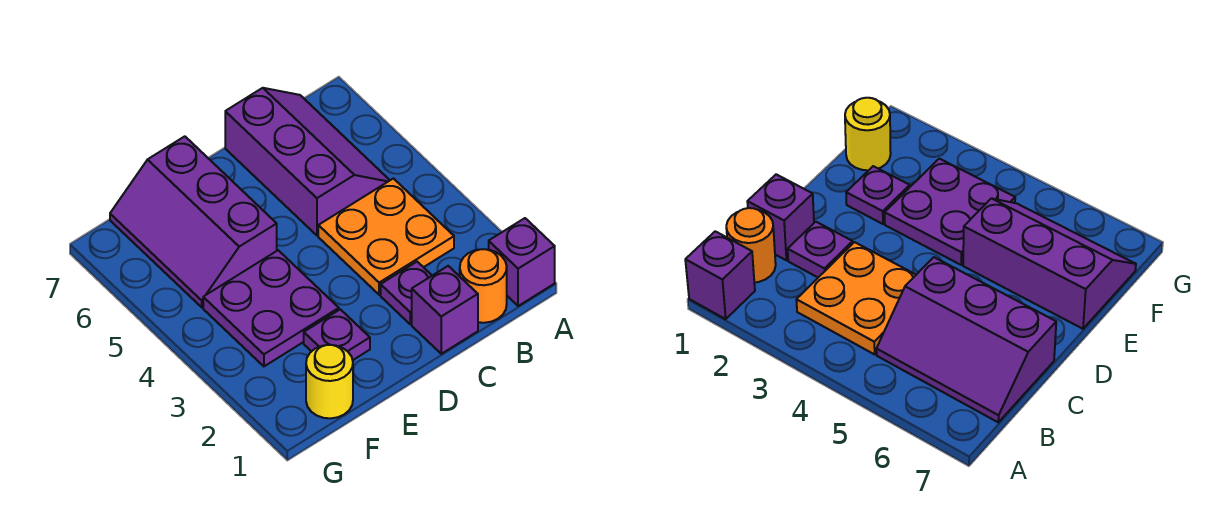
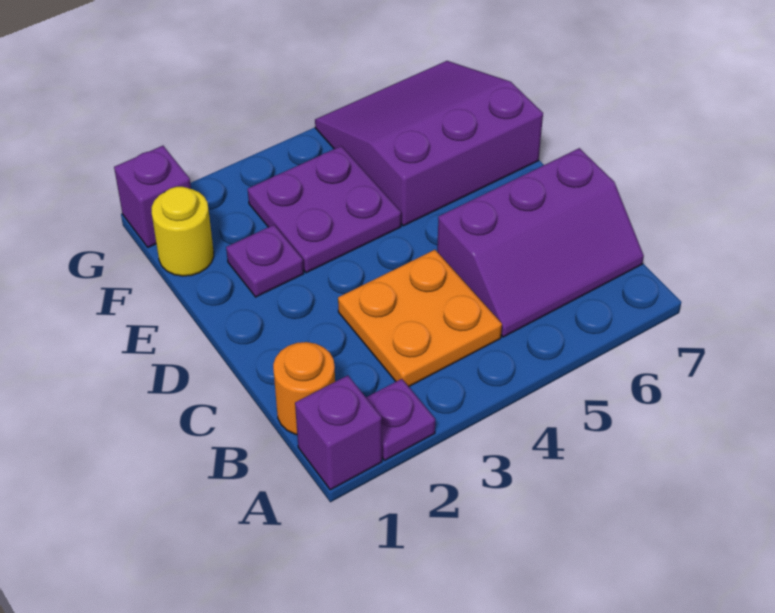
purple brick C1 level 1 -> purple brick G1 level 1
purple plate C2 level 1 -> purple plate A2 level 1
purple slope E5:F7 level 1 top E -> purple slope E5:G7 level 1 top E

